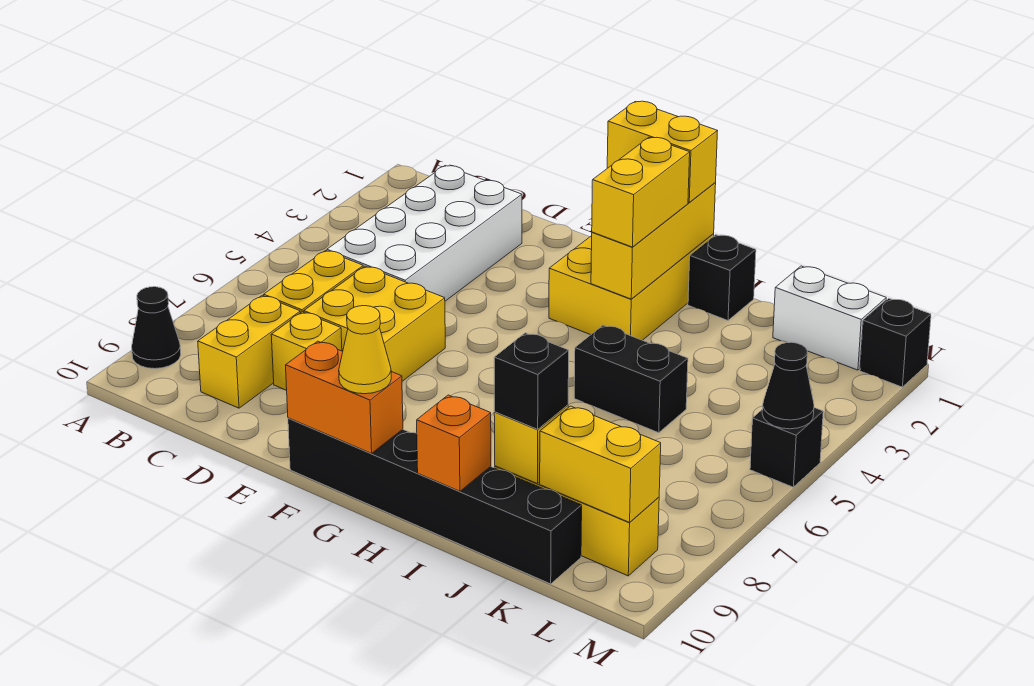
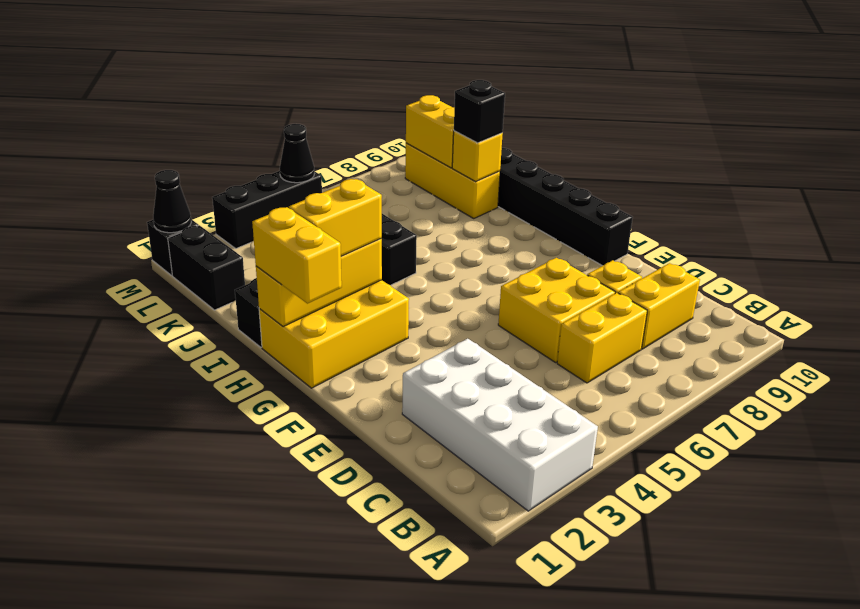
black cone A9 level 1 -> black cone M1 level 2
white brick C2:D5 level 1 -> white brick A2:D3 level 1
orange brick F10:G10 level 2 -> none
yellow cone G10 level 3 -> none
orange brick I10 level 2 -> none
white brick K1:L1 level 1 -> black brick K1:L1 level 1
black brick M5 level 1 -> black brick M3:M5 level 1

